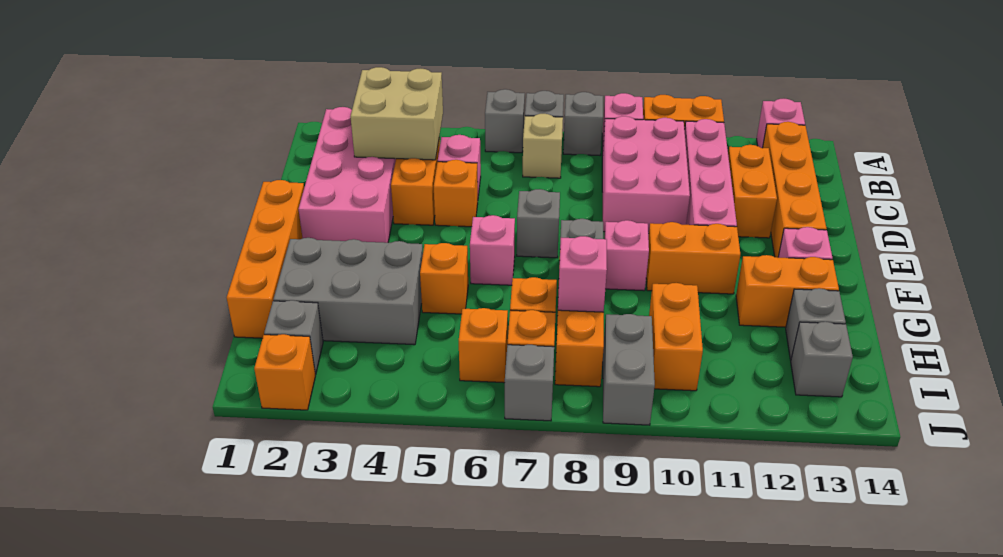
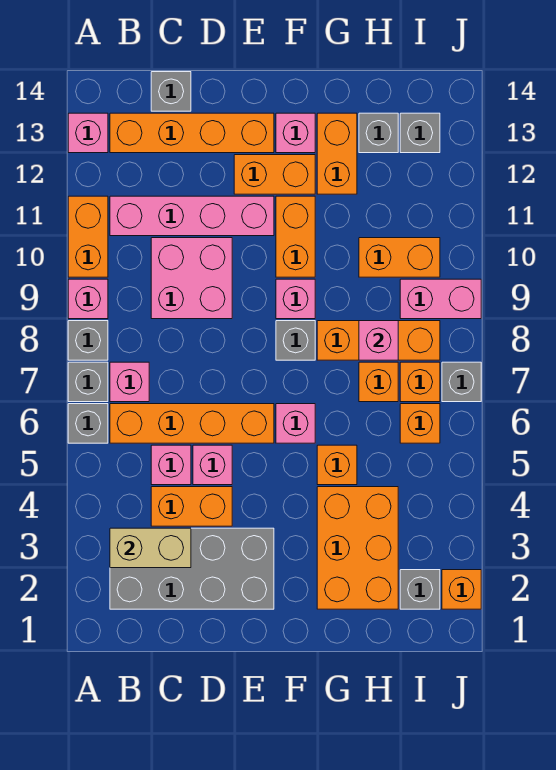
pink brick B2:E3 level 1 -> grey brick B2:E3 level 1
tan brick B3:C4 level 2 -> tan brick B3:C3 level 2
tan brick B7 level 1 -> pink brick B7 level 1
pink brick B9:D10 level 1 -> pink brick C9:D10 level 1
orange brick C12:D12 level 1 -> orange brick E12:F12 level 1
orange brick D5 level 1 -> pink brick D5 level 1
orange brick E1:H1 level 1 -> orange brick B6:E6 level 1
grey brick E7 level 1 -> grey brick C14 level 1
grey brick G2:H4 level 1 -> orange brick G2:H4 level 1
grey brick I9:J9 level 1 -> pink brick I9:J9 level 1

